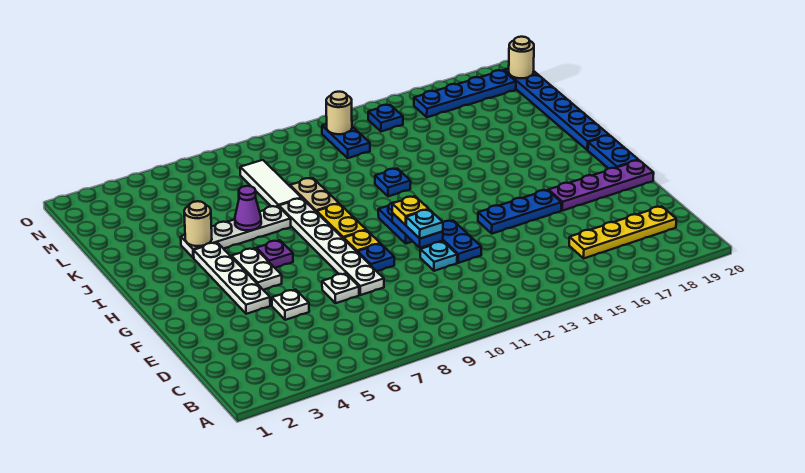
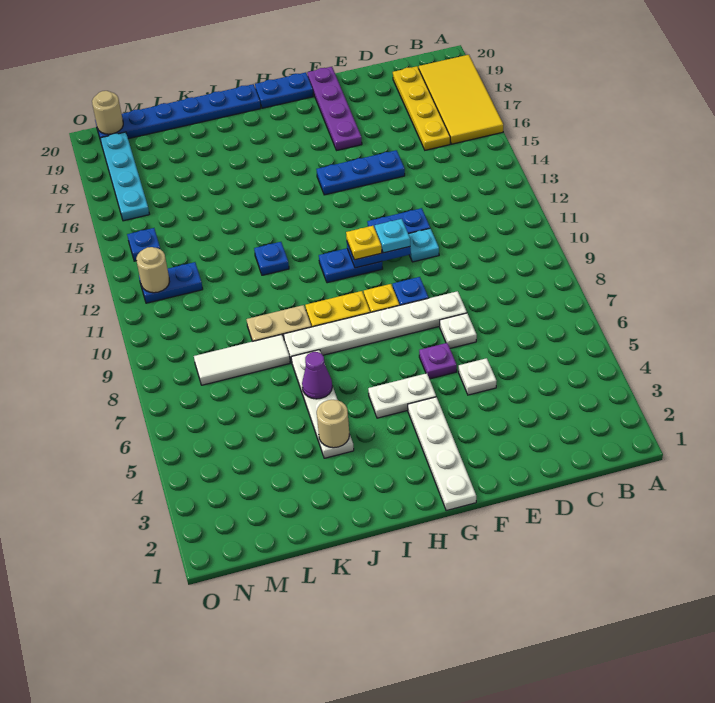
none -> yellow tile A16:B19 level 1
white plate F4:I4 level 1 -> white plate G1:G4 level 1
blue plate F14:F16 level 1 -> blue plate E15:G15 level 1
purple plate H6 level 1 -> purple plate F6 level 1
blue plate N16:N19 level 1 -> cyan plate N16:N19 level 1

